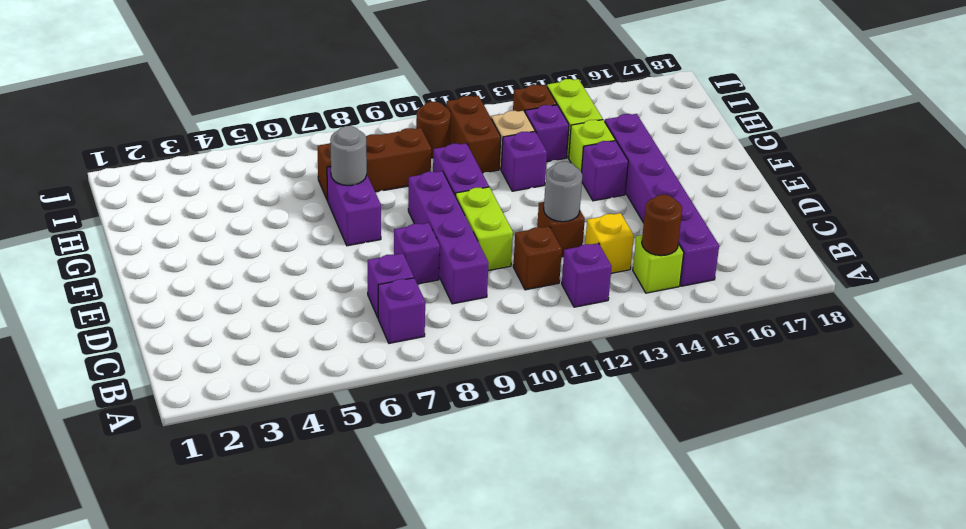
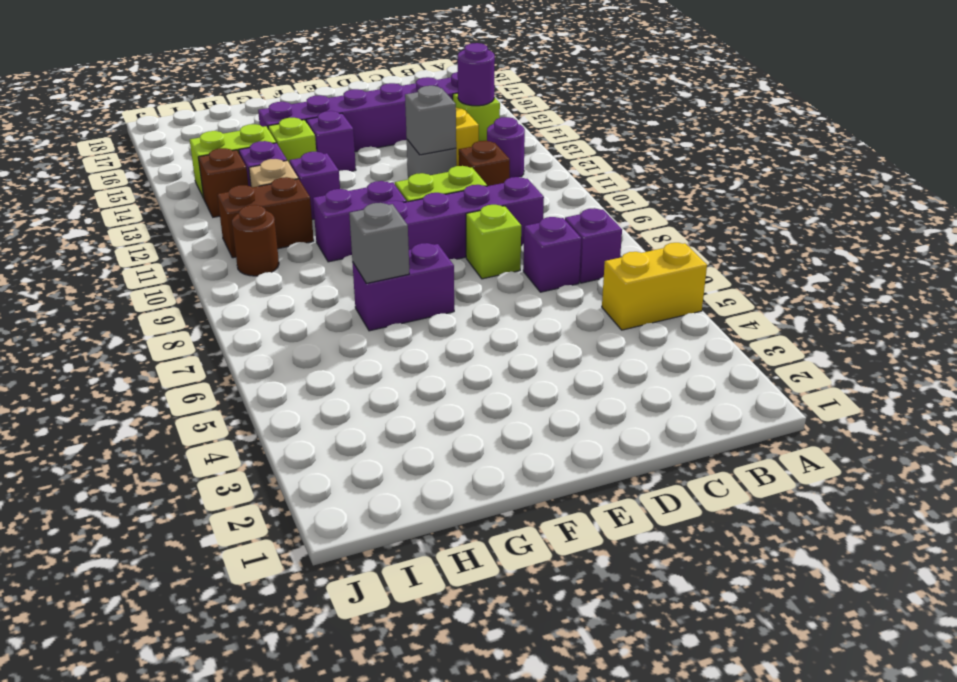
none -> yellow brick A5:B5 level 1
purple brick B12 level 1 -> purple round brick B12 level 1
brown round brick B14 level 2 -> purple round brick B14 level 2
purple brick D8 level 1 -> lime brick D8 level 1
brown brick D12 level 1 -> grey brick D12 level 1
grey round brick D12 level 2 -> grey brick D12 level 2
grey round brick G7 level 2 -> grey brick G7 level 2
brown brick H7:H9 level 1 -> none

